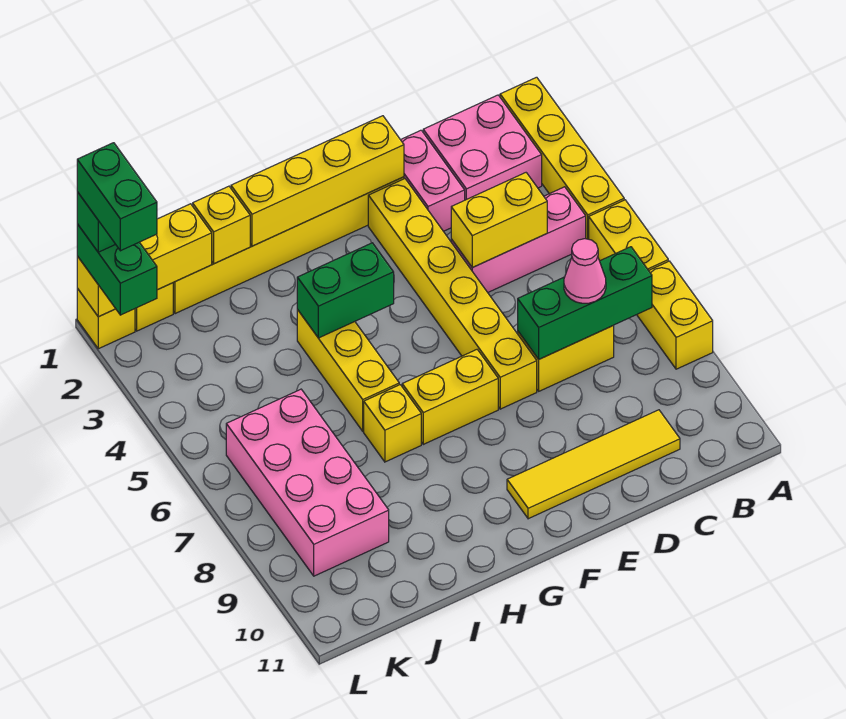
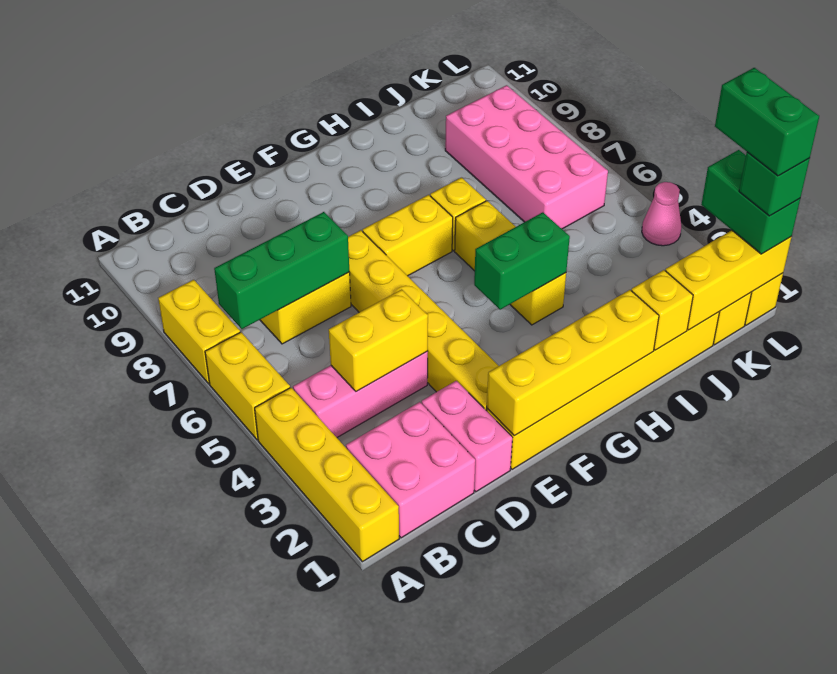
pink cone C7 level 3 -> pink cone L4 level 1
yellow tile C10:F10 level 1 -> none

